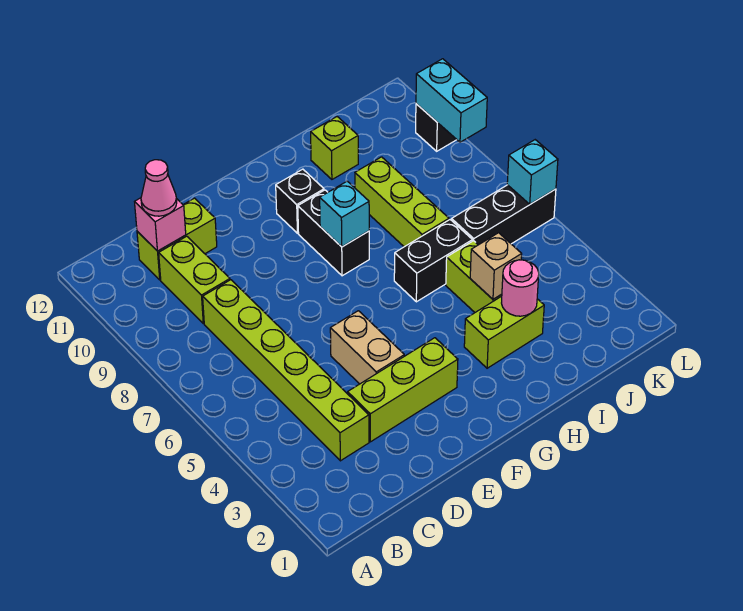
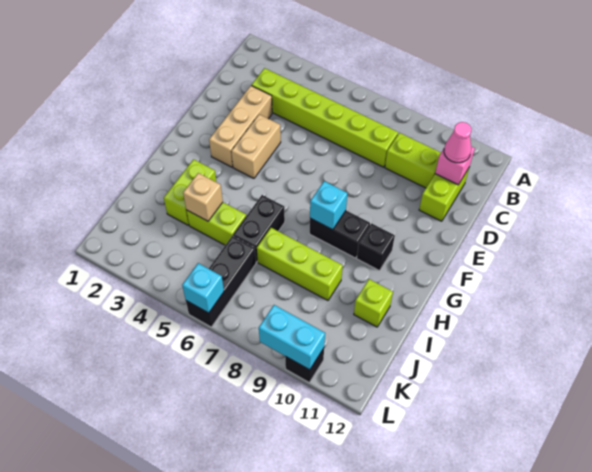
lime brick D3:F3 level 1 -> tan brick D3:F3 level 1
tan brick E4:E5 level 1 -> tan brick E4:F4 level 1
pink round brick I3 level 2 -> none

